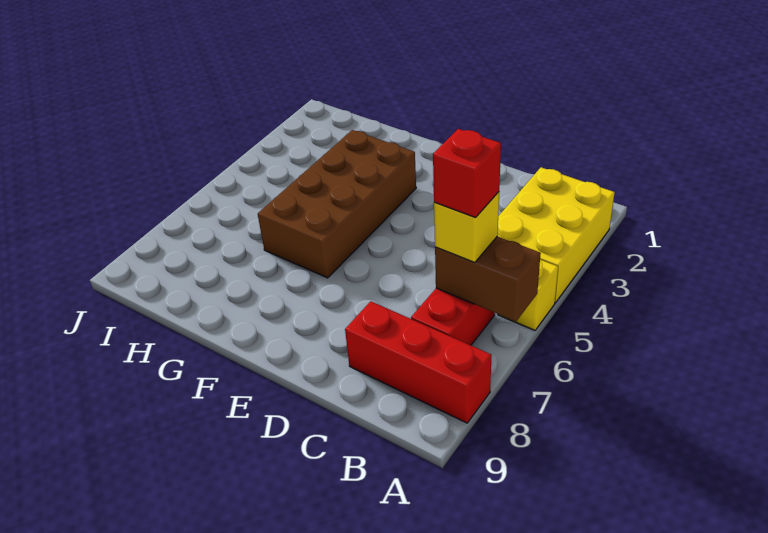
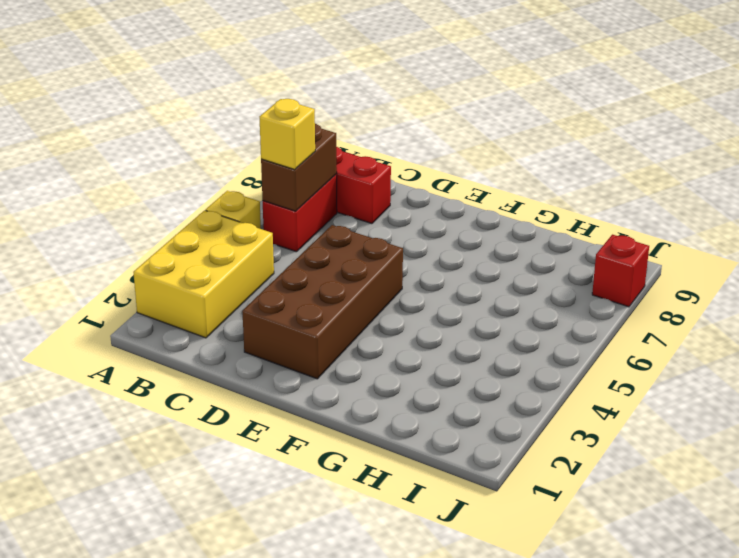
brown brick A6:B6 level 2 -> brown brick B6:B7 level 2
red brick B6 level 4 -> red brick J8 level 1
brown brick F3:G6 level 1 -> brown brick D2:E5 level 1

